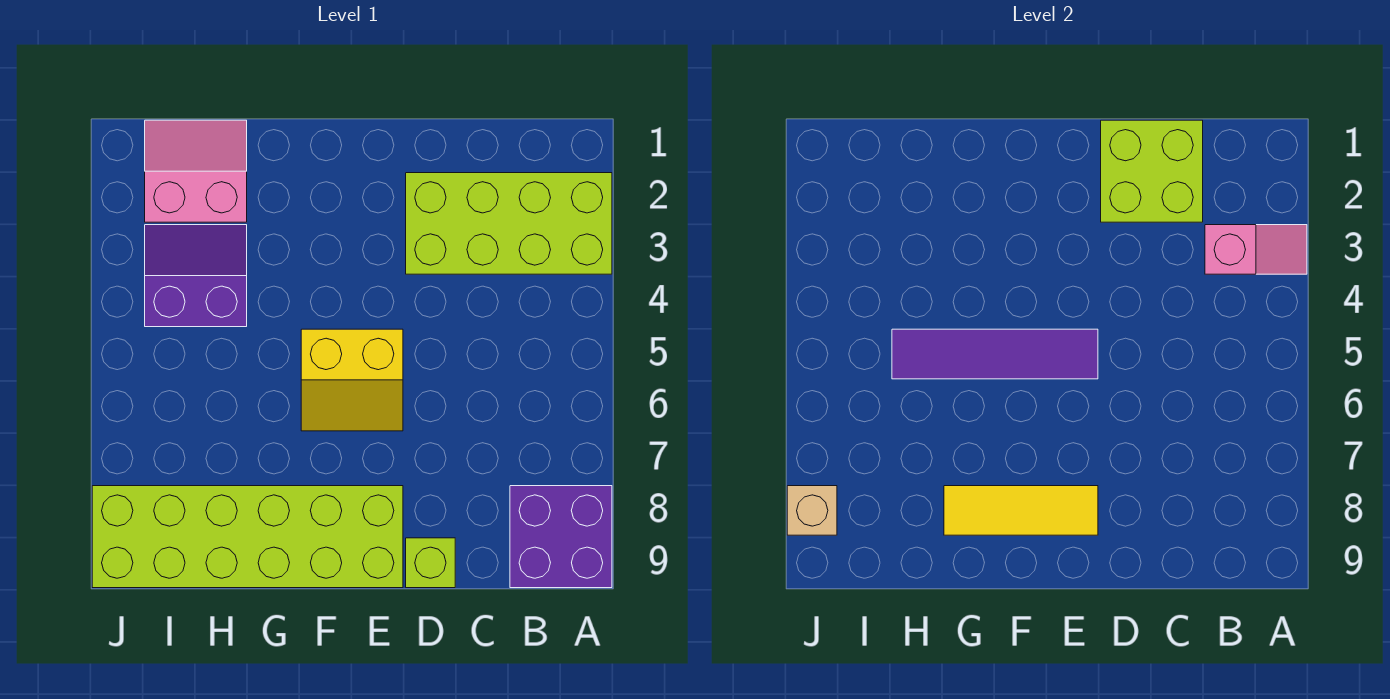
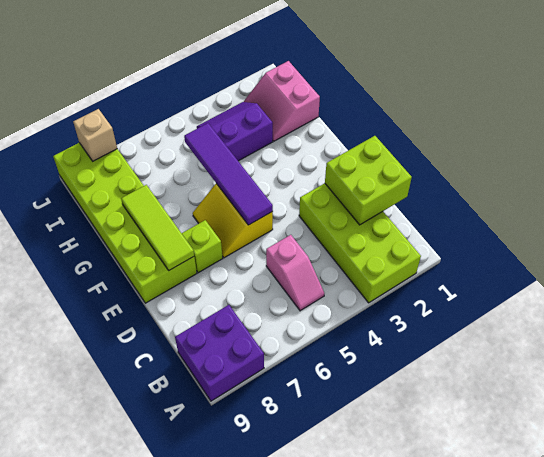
pink slope A3:B3 level 2 top B -> pink slope B5:C5 level 1 top C
lime brick D9 level 1 -> lime brick E7 level 1
yellow tile E8:G8 level 2 -> lime tile E8:G8 level 2
pink slope H1:I2 level 1 top 2 -> pink slope H1:I2 level 1 top 1
purple slope H3:I4 level 1 top 4 -> purple slope H3:I4 level 1 top H

